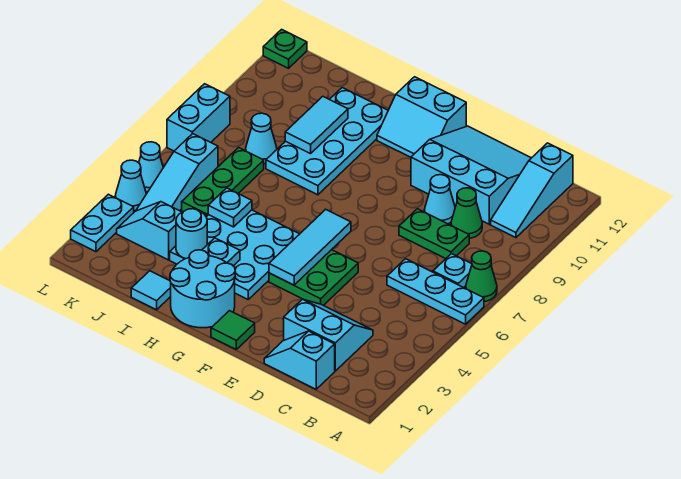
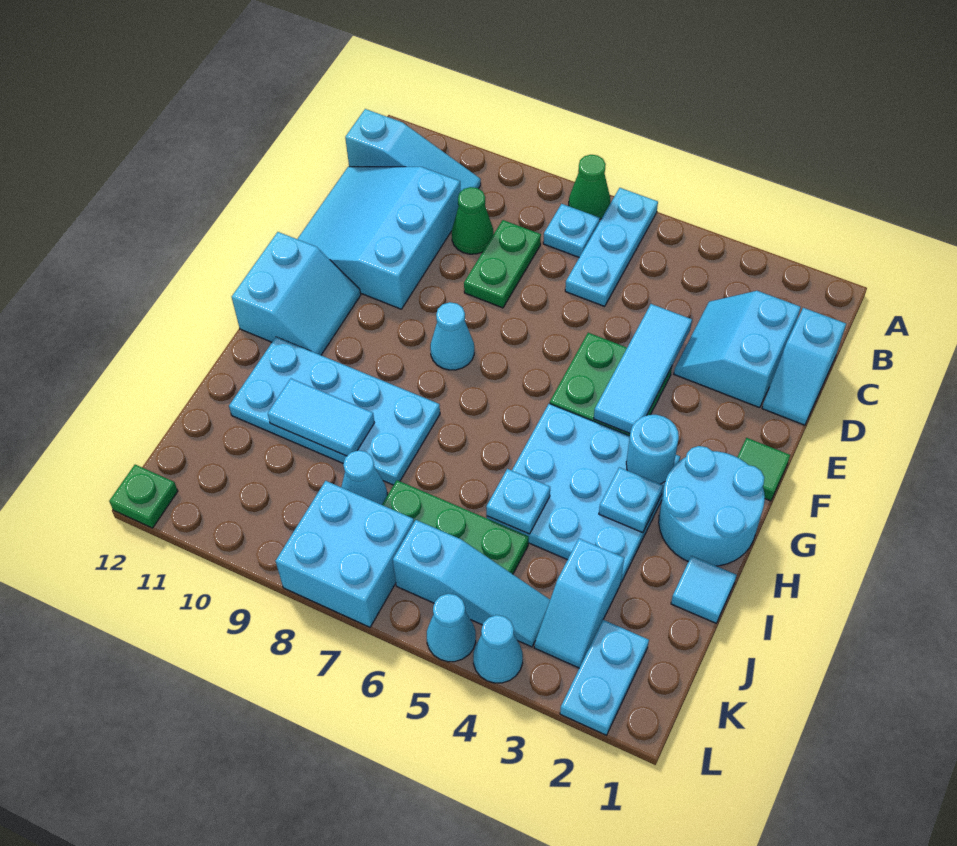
cyan cone D9 level 1 -> cyan cone F8 level 1
cyan tile F4:F6 level 2 -> cyan tile D4:F4 level 2
cyan round brick I3 level 2 -> cyan round brick G3 level 2
cyan plate L2:L3 level 1 -> cyan plate K2:L2 level 1
cyan brick L7:L8 level 1 -> cyan brick K7:L8 level 1

